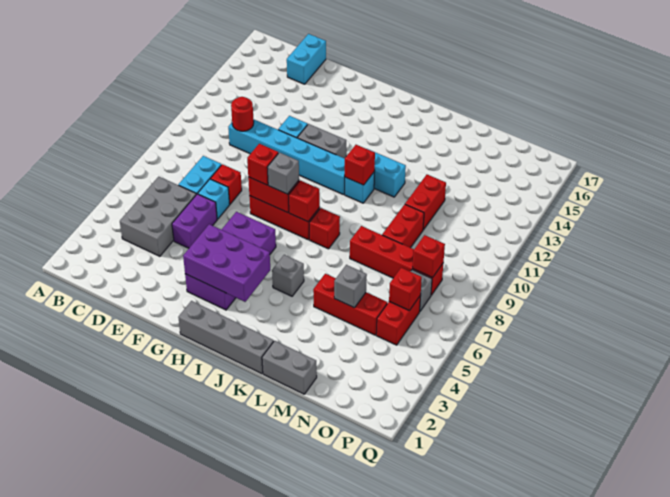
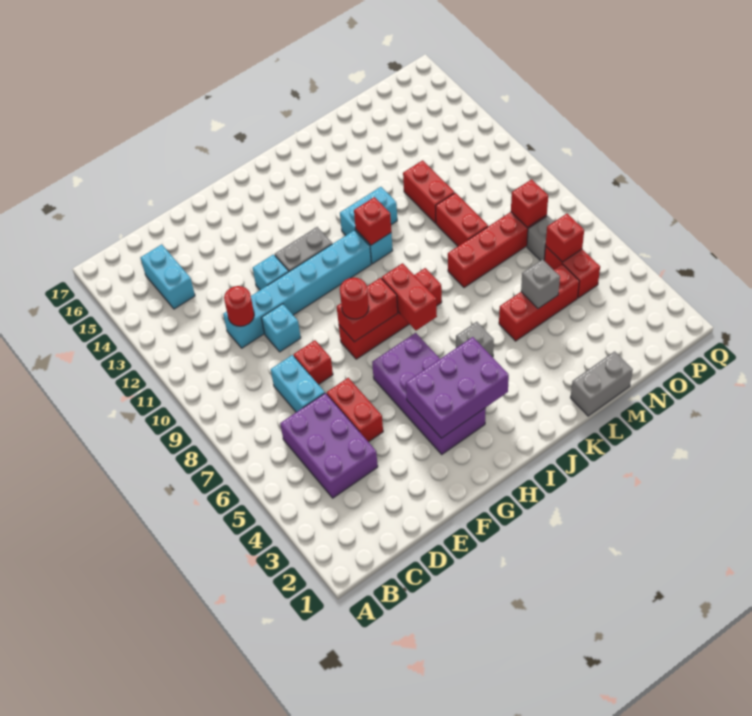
grey brick C4:D6 level 1 -> purple brick C4:D6 level 1
cyan brick D16:D17 level 1 -> cyan brick C14:C15 level 1
purple brick E5:E6 level 1 -> red brick E5:E6 level 1
cyan brick E7 level 1 -> cyan brick E10 level 1
red brick G8 level 3 -> red round brick G8 level 3
grey brick H1:K1 level 1 -> none
grey brick H8 level 3 -> none
red brick I8 level 2 -> red brick I7:I8 level 2

